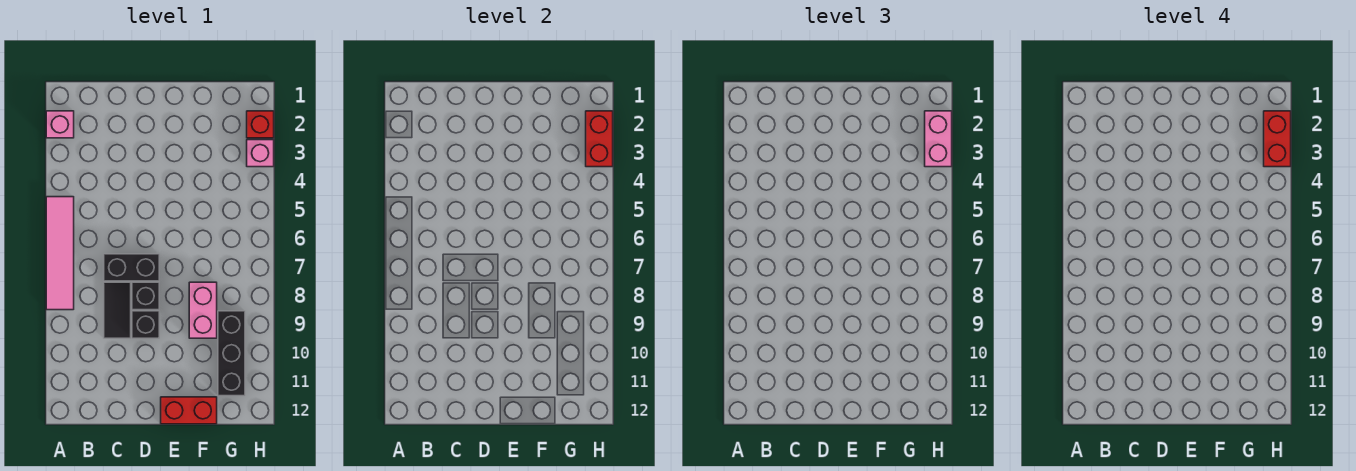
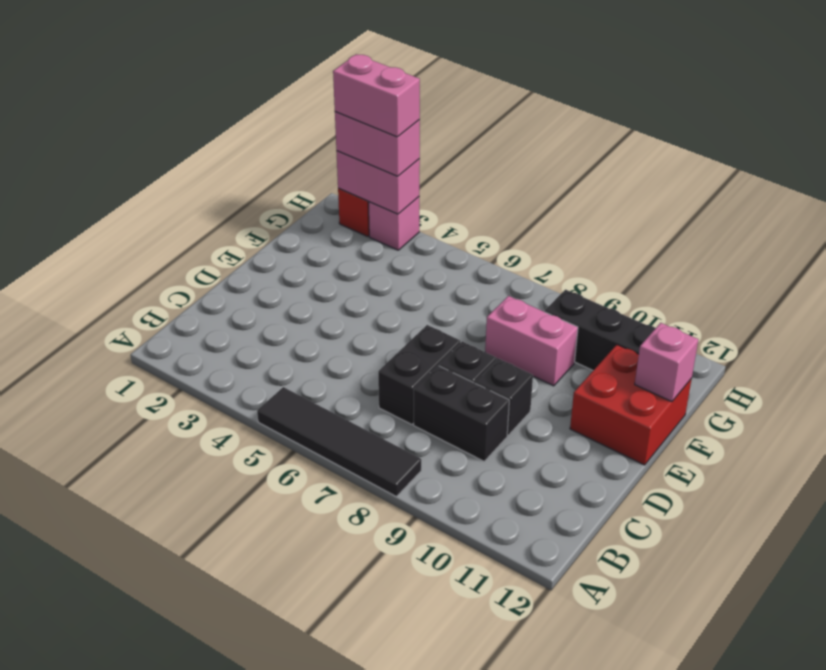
pink brick A2 level 1 -> pink brick F12 level 2
pink tile A5:A8 level 1 -> black tile A5:A8 level 1
black tile C8:C9 level 1 -> black brick C8:C9 level 1
red brick E12:F12 level 1 -> red brick E11:F12 level 1
red brick H2:H3 level 2 -> pink brick H2:H3 level 2
red brick H2:H3 level 4 -> pink brick H2:H3 level 4

